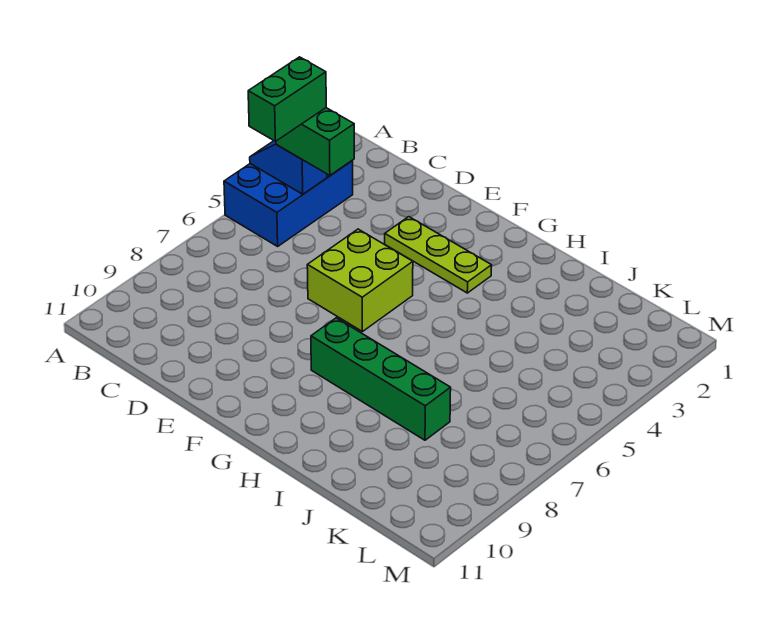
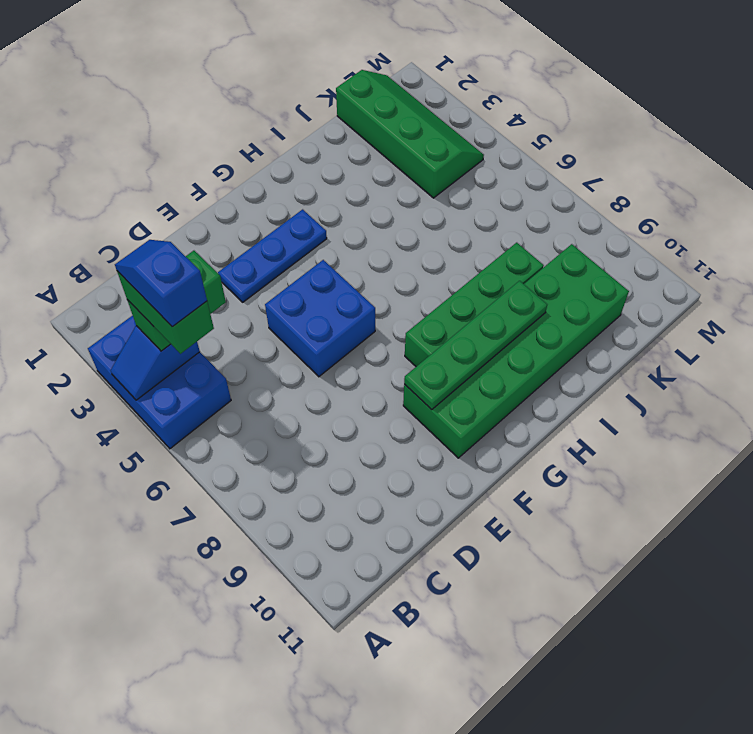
none -> blue slope B4:B5 level 5 top 5
lime plate E3:G3 level 1 -> blue plate E3:G3 level 1
lime brick E5:F6 level 1 -> blue brick E5:F6 level 1
none -> green brick F9:K10 level 1
none -> green plate F9:I9 level 2
none -> green slope K1:L4 level 1 top K

